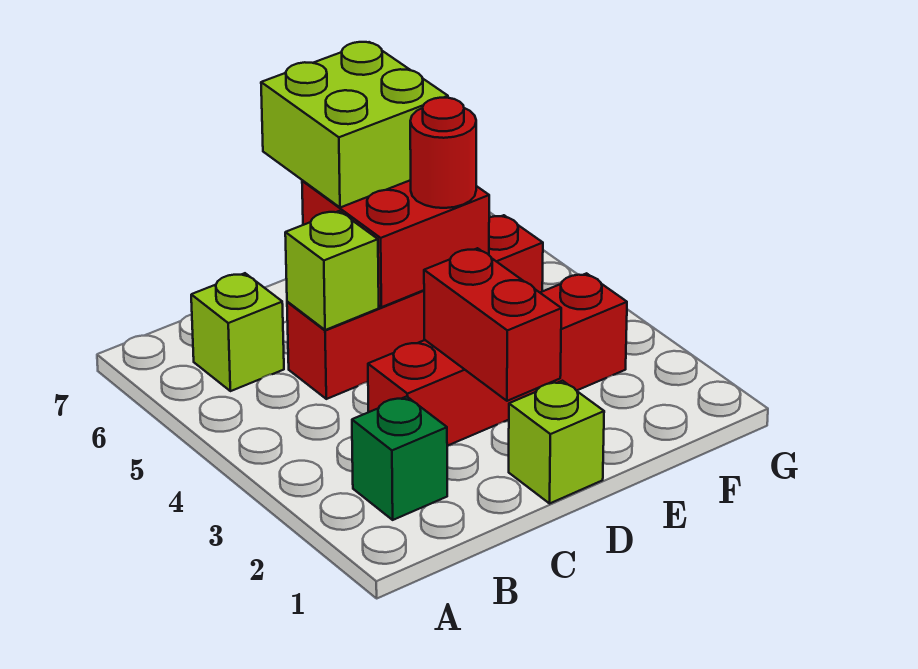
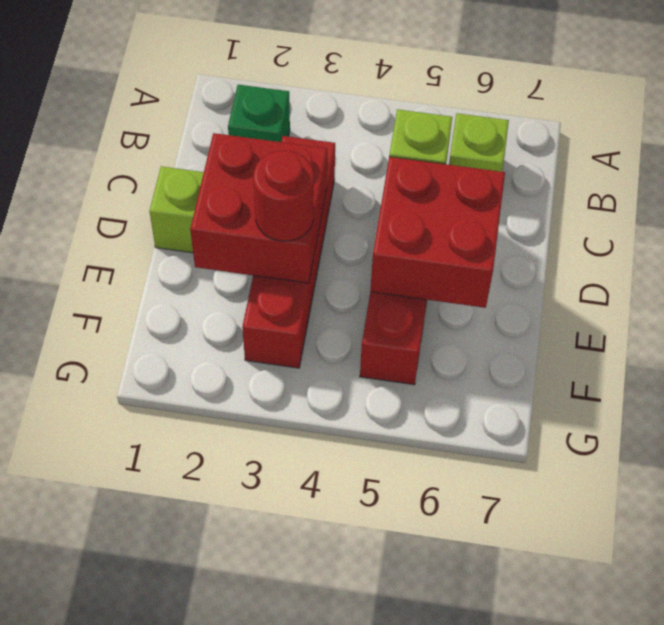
red brick D2:D3 level 2 -> red brick D2:E3 level 2
lime brick D6:E7 level 3 -> none
red round brick E5 level 3 -> red round brick E3 level 3

